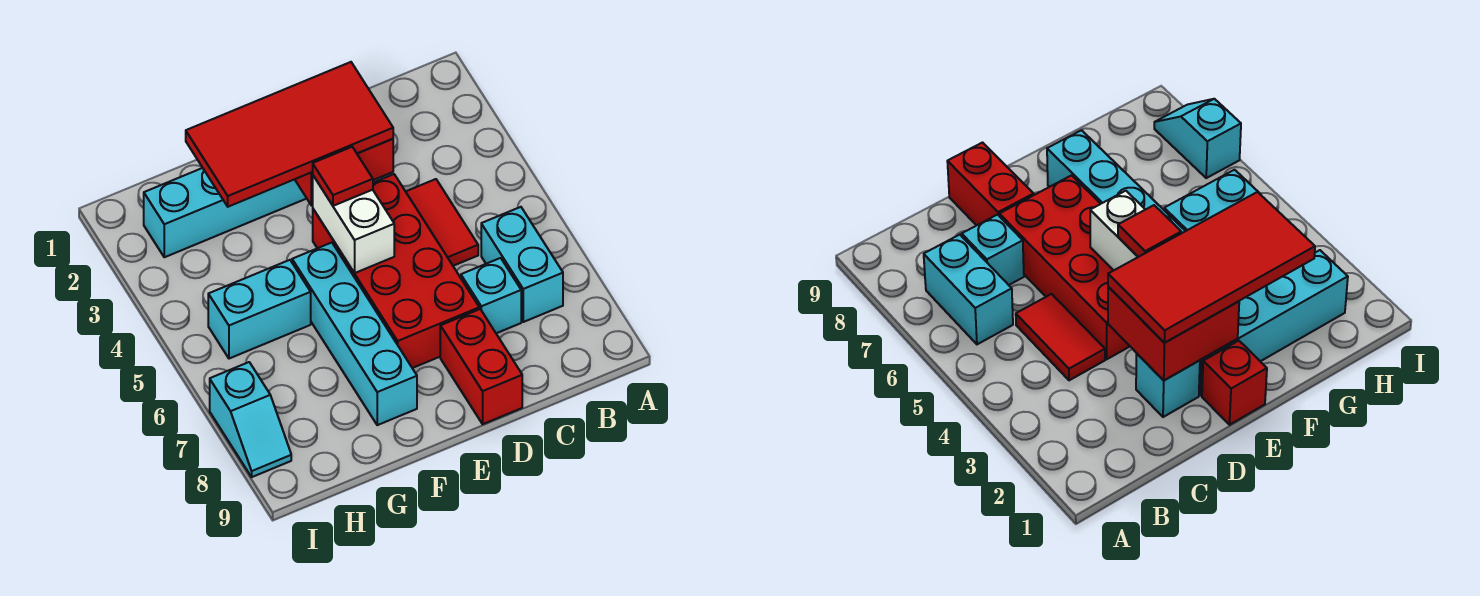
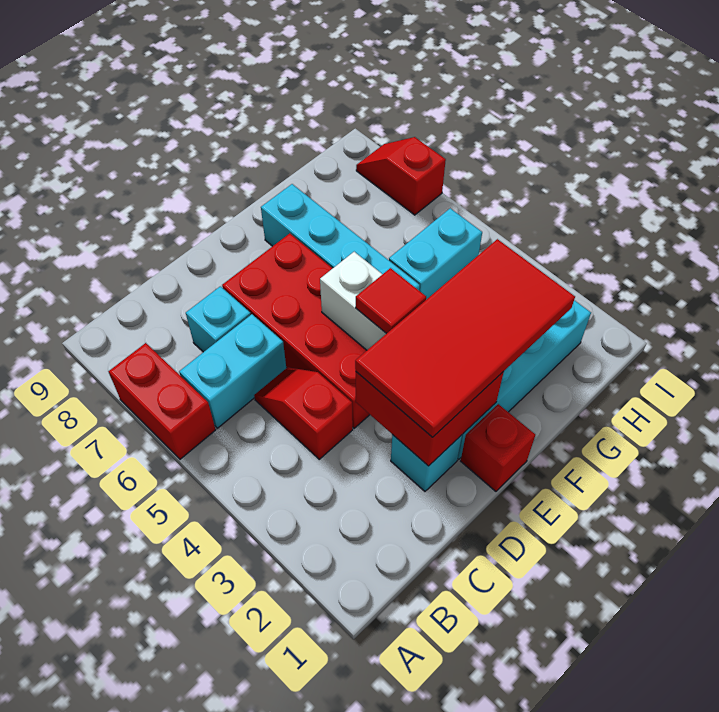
cyan brick B6:B7 level 1 -> cyan brick B6:C6 level 1
red tile C4:C5 level 1 -> red slope C4:C5 level 1 top 4
red brick D8:D9 level 1 -> red brick A6:A7 level 1
cyan slope I7:I8 level 1 top 7 -> red slope I7:I8 level 1 top 7

